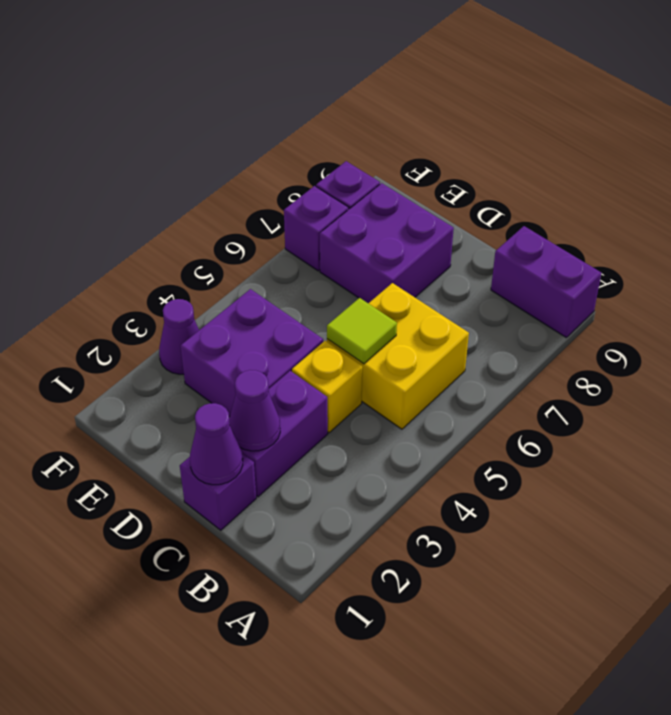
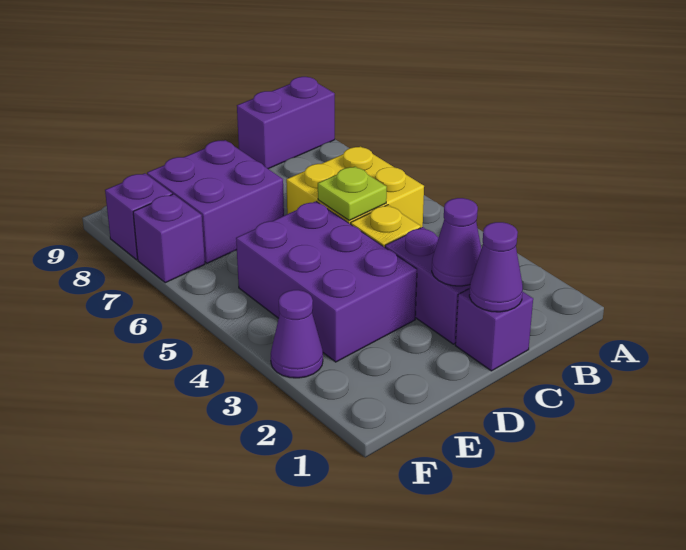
lime tile C5 level 2 -> lime plate C5 level 2
purple brick D3:E4 level 1 -> purple brick D3:E5 level 1

